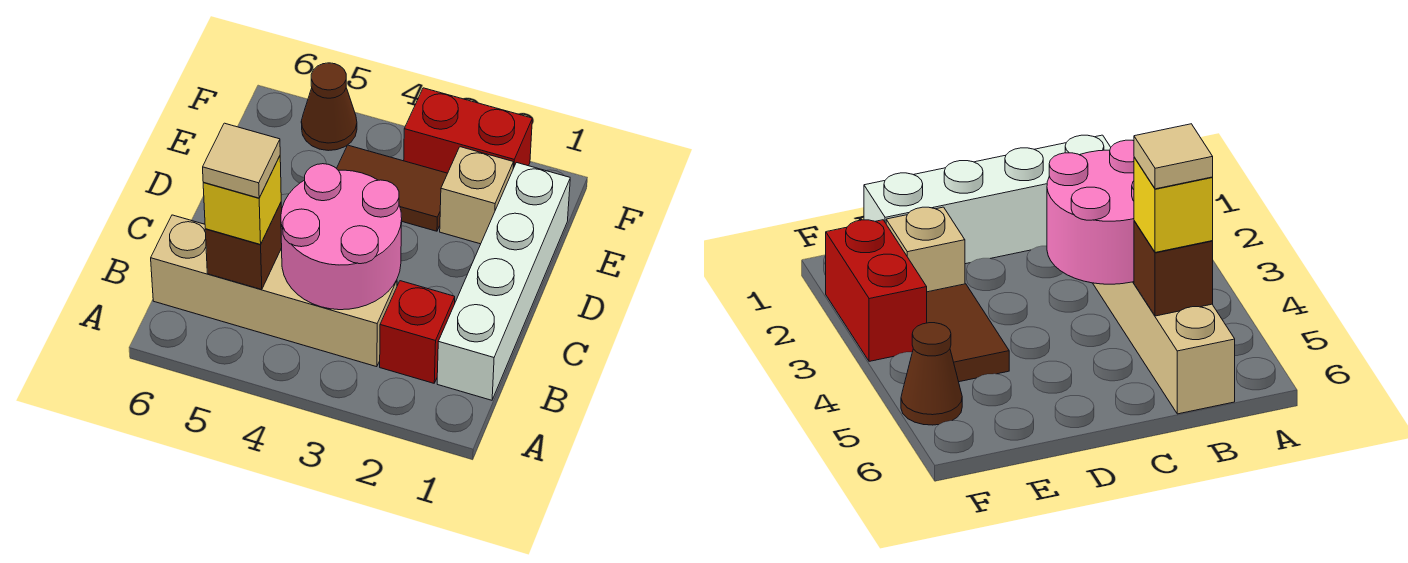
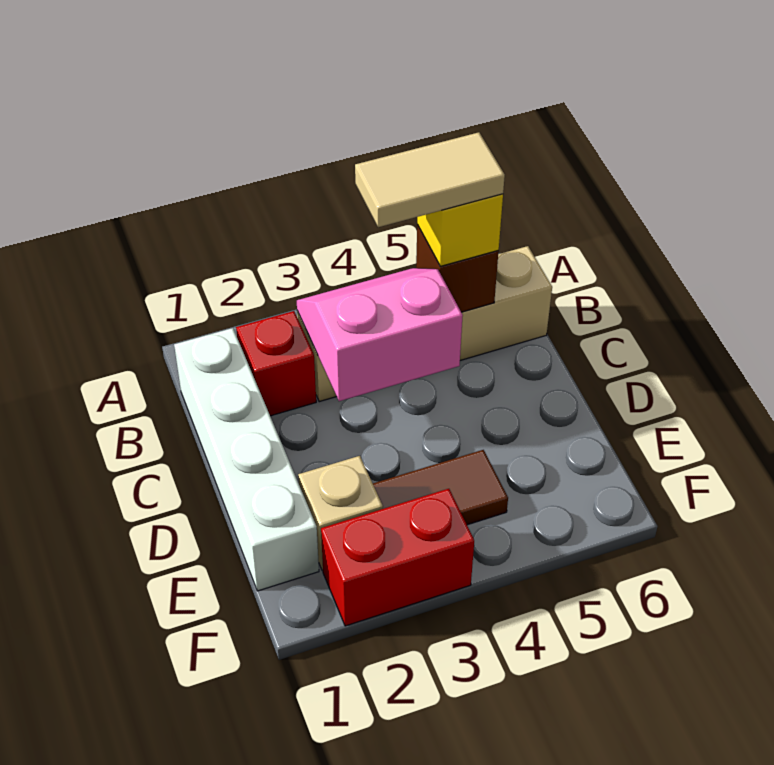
pink round brick B3:C4 level 2 -> pink slope B3:C4 level 2 top C
tan tile B5 level 4 -> tan tile B4:B5 level 4
brown cone F5 level 1 -> none

